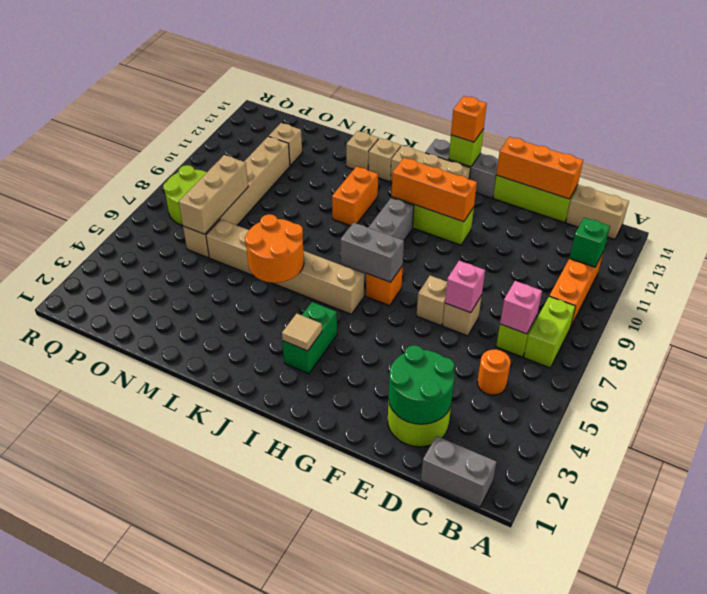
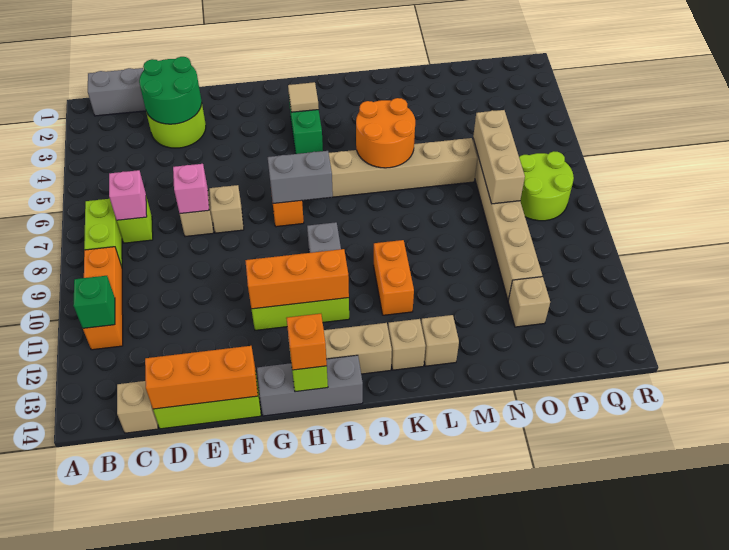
tan brick B14:C14 level 1 -> tan brick C14 level 1
orange round brick C5 level 1 -> none

